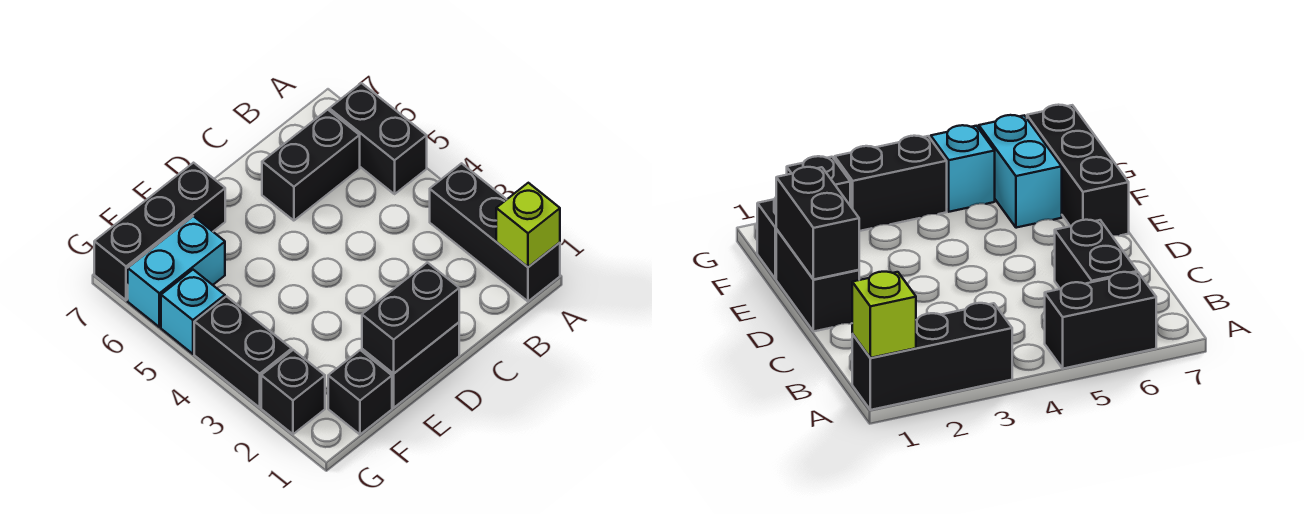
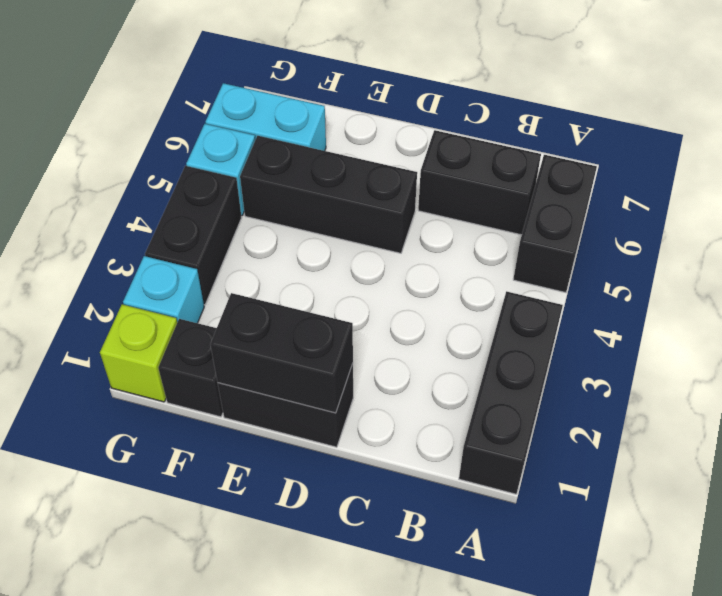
lime brick A1 level 2 -> lime brick G1 level 1
black brick E7:G7 level 1 -> black brick D5:F5 level 1
black brick G2 level 1 -> cyan brick G2 level 1

